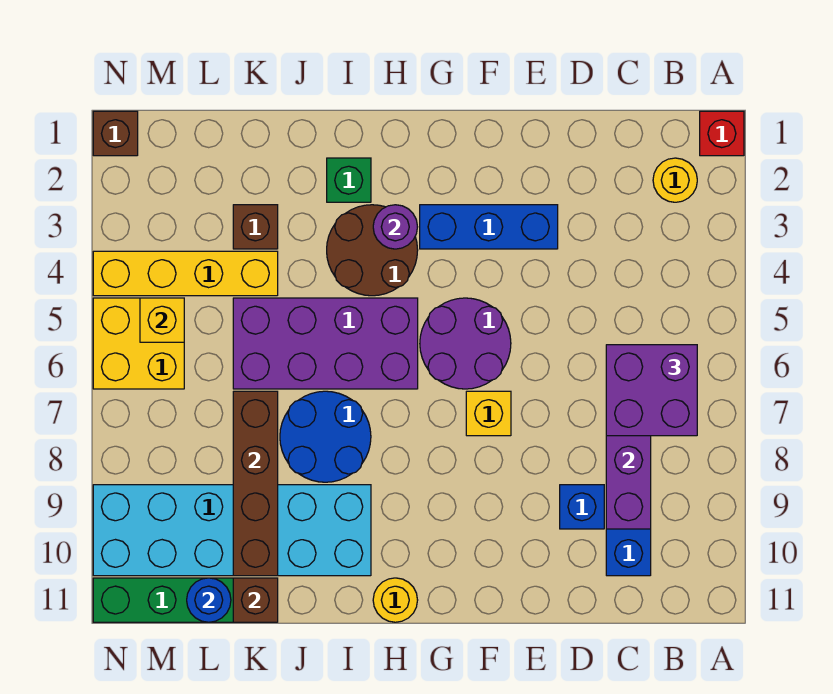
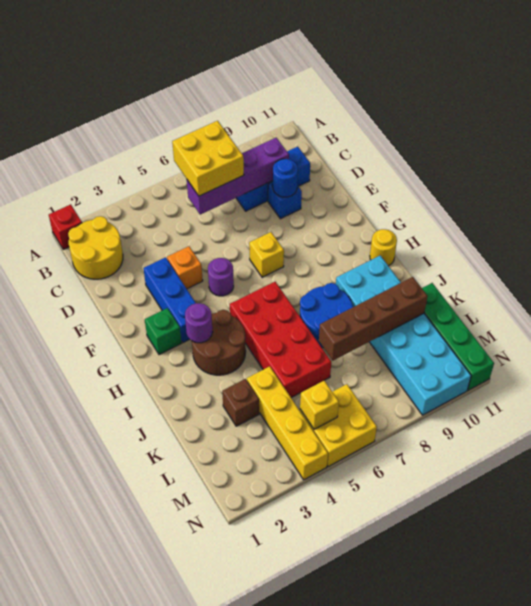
yellow round brick B2 level 1 -> yellow round brick B1:C2 level 1
purple brick B6:C7 level 3 -> yellow brick B6:C7 level 3
none -> orange brick E4 level 1
purple round brick F5:G6 level 1 -> purple round brick F5 level 1
purple brick H5:K6 level 1 -> red brick H5:K6 level 1
green brick I2 level 1 -> green brick G2 level 1
brown brick K11 level 2 -> none
blue round brick L11 level 2 -> blue round brick D9 level 2
brown brick N1 level 1 -> none

